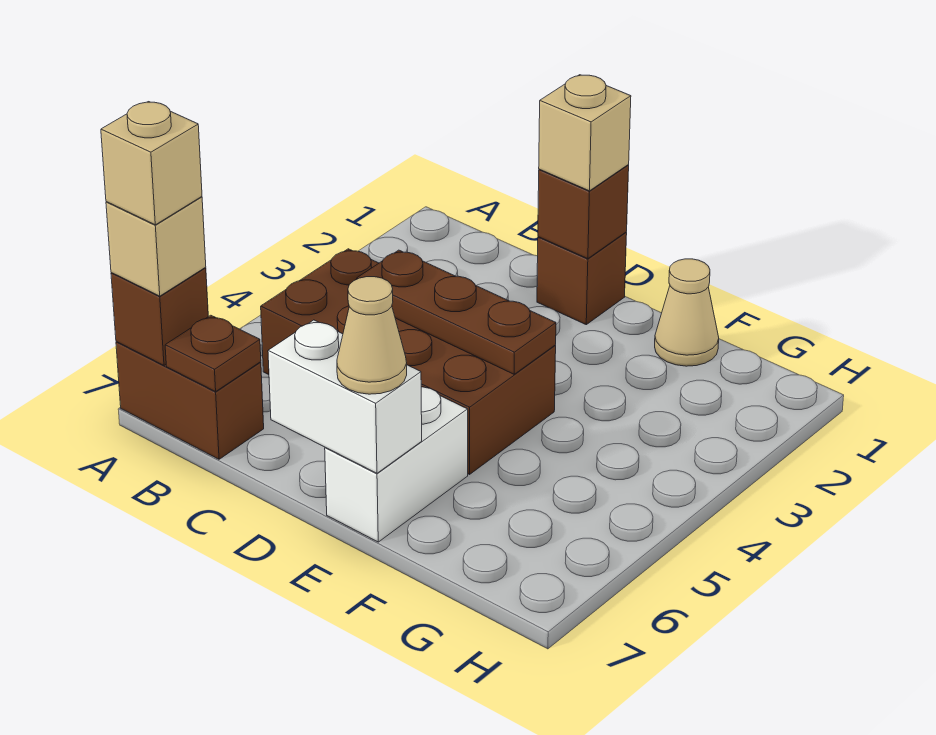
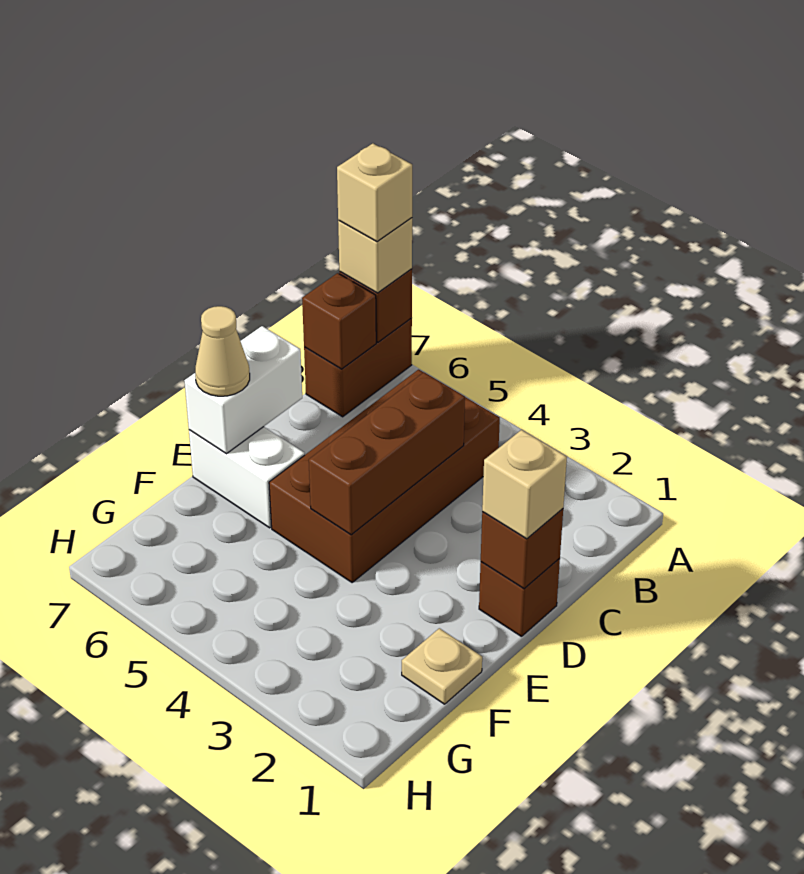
brown plate B7 level 2 -> brown brick B7 level 2
brown plate C4:E4 level 2 -> brown brick C4:E4 level 2
tan cone F1 level 1 -> tan plate F1 level 1

